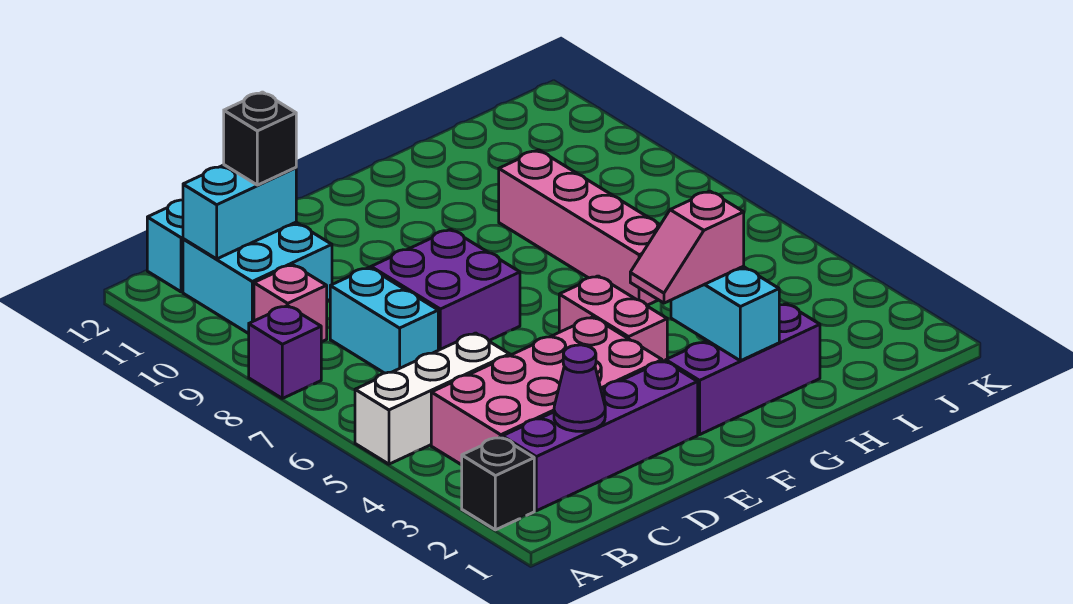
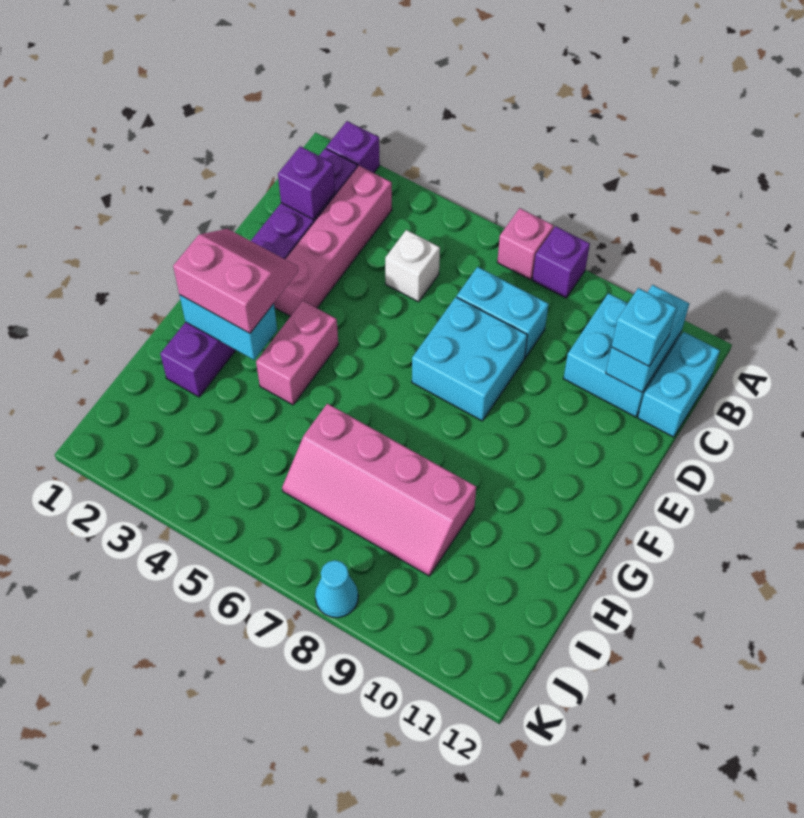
black brick A2 level 1 -> purple brick A2 level 1
white brick A5:C5 level 1 -> white brick C5 level 1
pink brick B3:E4 level 1 -> pink brick B3:E3 level 1
pink brick B9 level 1 -> pink brick A7 level 1
purple cone C2 level 2 -> purple brick C2 level 2
black brick C11 level 3 -> cyan brick C11 level 3
purple brick D7:E8 level 1 -> cyan brick D7:E8 level 1
pink slope F3:G3 level 3 top G -> pink slope F2:G3 level 3 top G
pink brick F4:F5 level 1 -> pink brick F4:G4 level 1
none -> cyan cone K8 level 1

